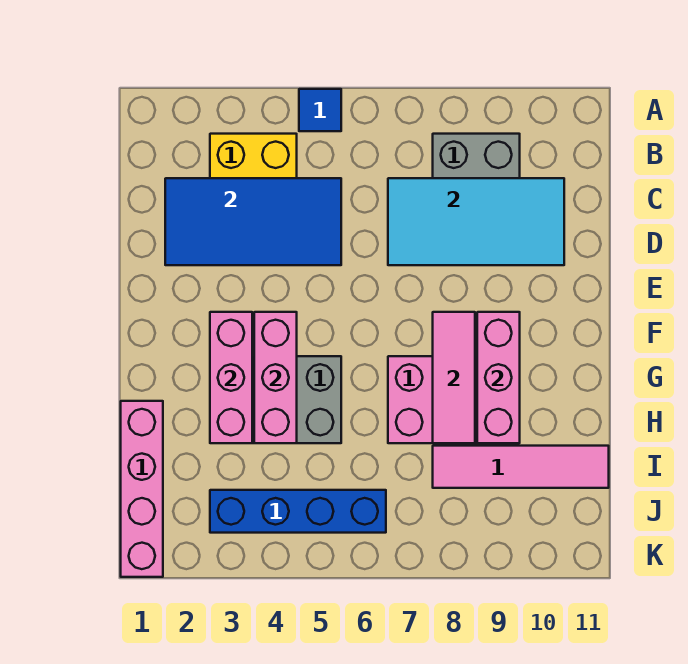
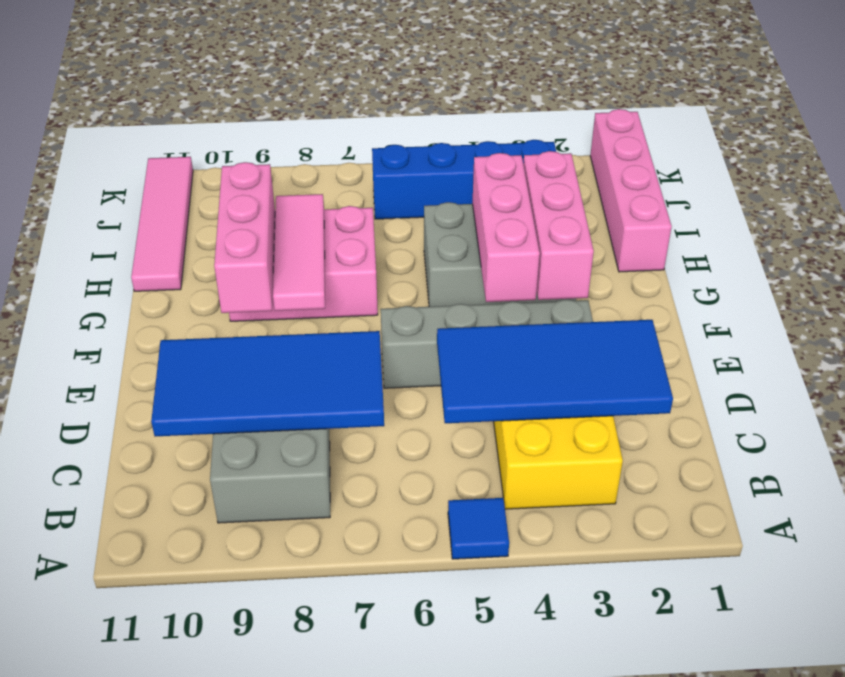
cyan tile C7:D10 level 2 -> blue tile C7:D10 level 2
none -> grey brick E3:E6 level 1
pink tile I8:I11 level 1 -> pink tile H11:K11 level 1

